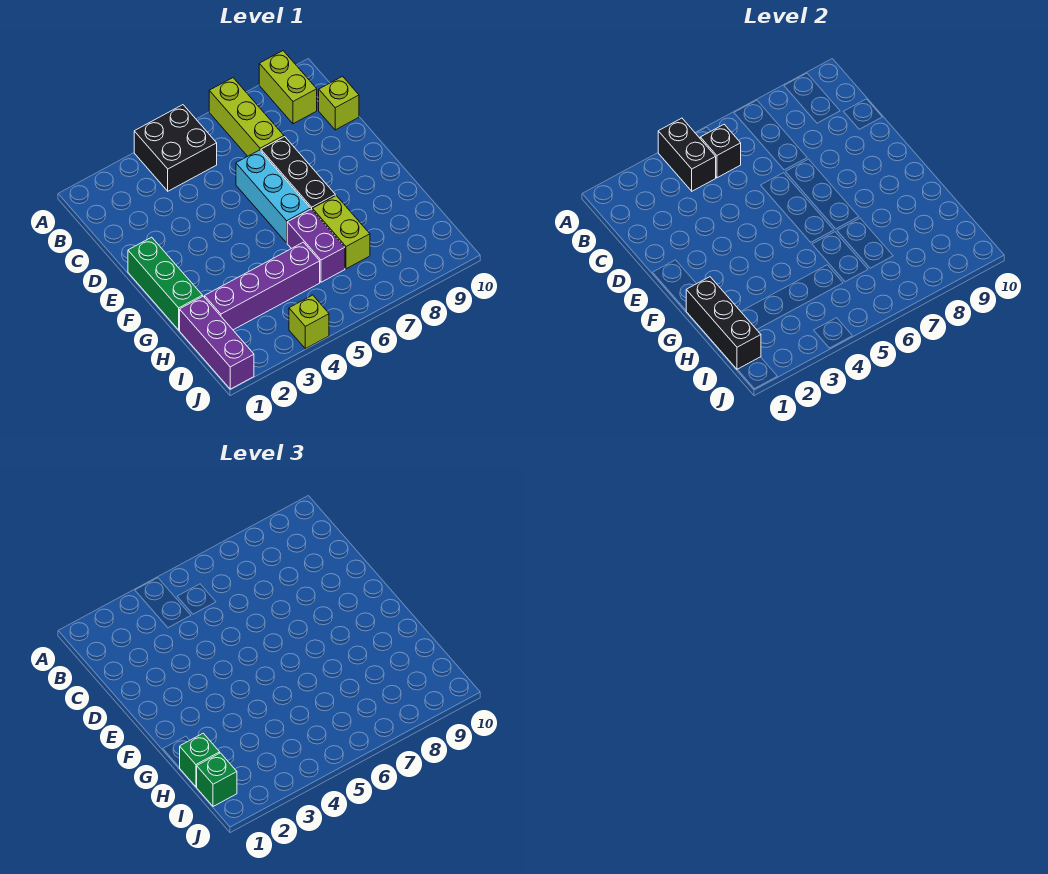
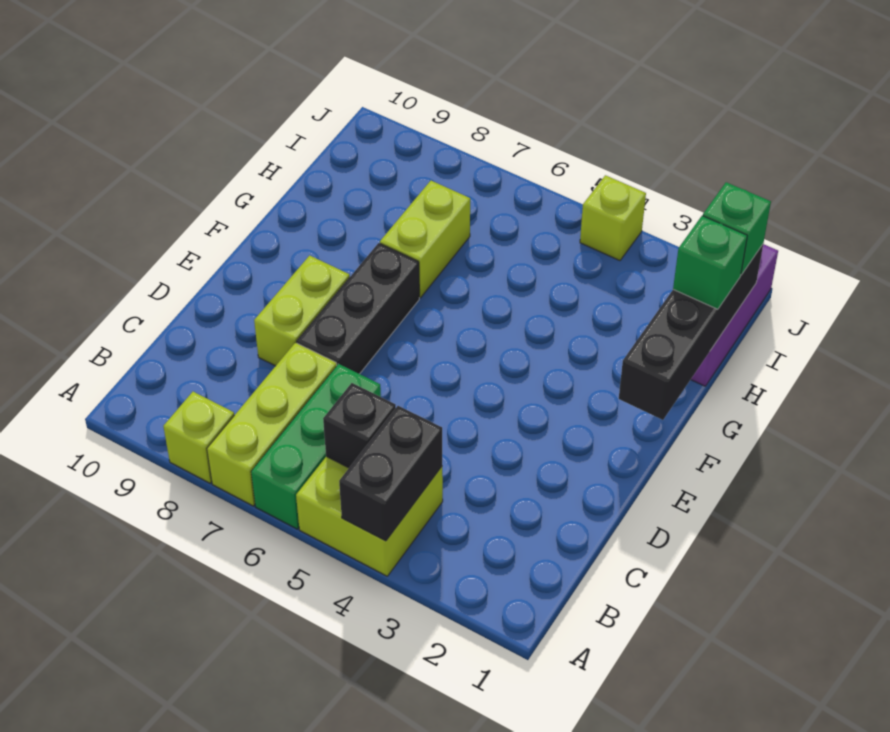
black brick A4:B5 level 1 -> lime brick A4:B5 level 1
lime brick A9:B9 level 1 -> lime brick D8:E8 level 1
lime brick C10 level 1 -> lime brick A8 level 1
cyan brick D6:F6 level 1 -> none
green brick E1:G1 level 1 -> green brick A6:C6 level 1
black brick G1:I1 level 2 -> black brick F1:I1 level 2
purple brick G6:H6 level 1 -> none
purple brick H2:H5 level 1 -> none

